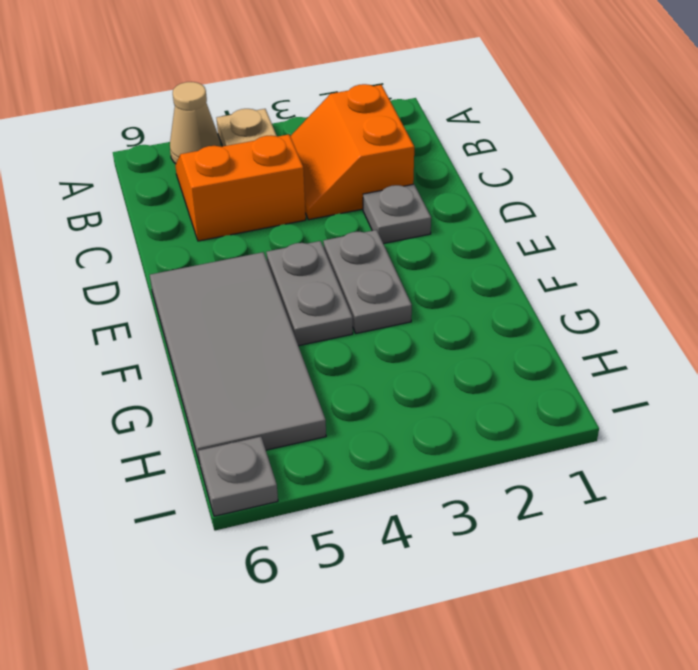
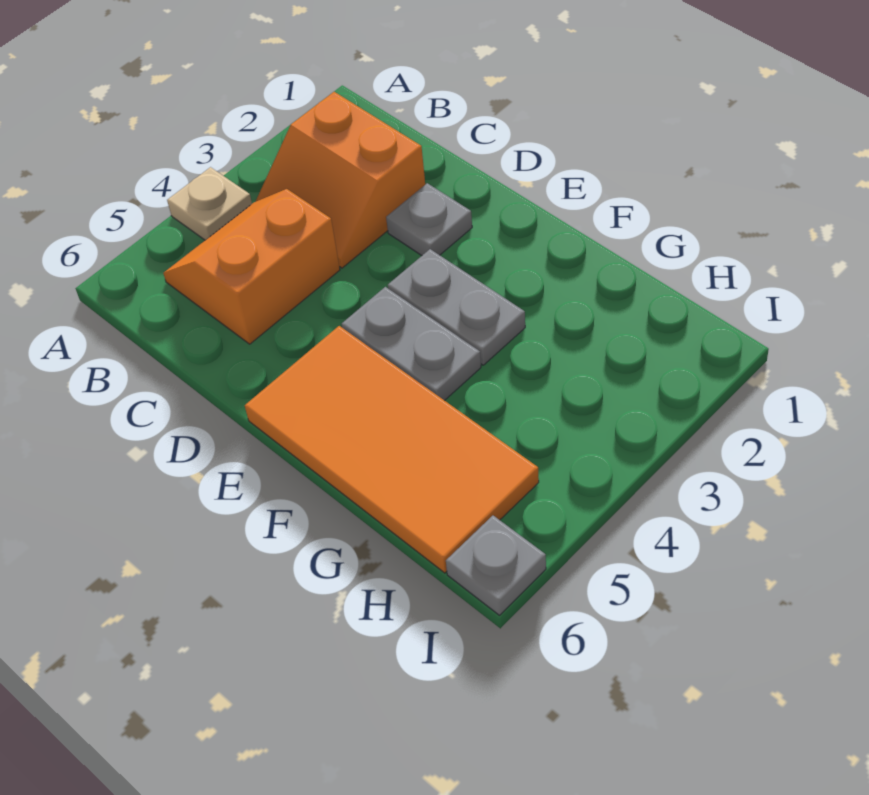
tan cone A5 level 1 -> none
grey tile E5:H6 level 1 -> orange tile E5:H6 level 1

